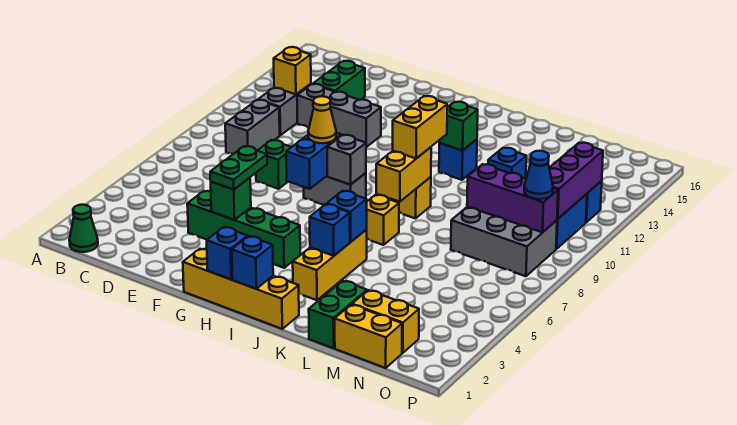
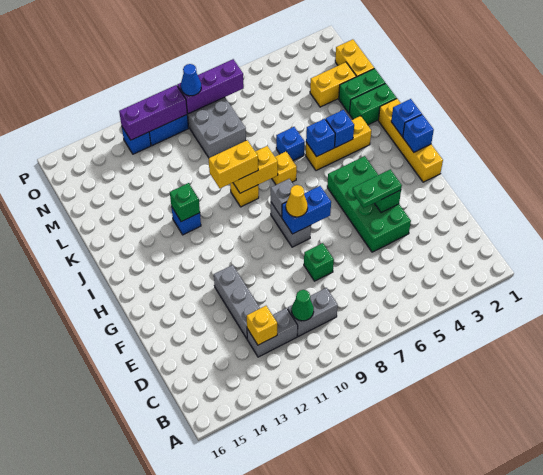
green cone B1 level 1 -> green cone C10 level 2
green brick D13:D14 level 1 -> green brick K1:K2 level 1
green brick E4:H4 level 1 -> green brick E4:H5 level 1
blue brick L12 level 1 -> blue brick K6 level 1
yellow brick M2:N2 level 1 -> yellow brick M2:M3 level 1
purple brick M9:O9 level 2 -> purple brick O7:O9 level 2

